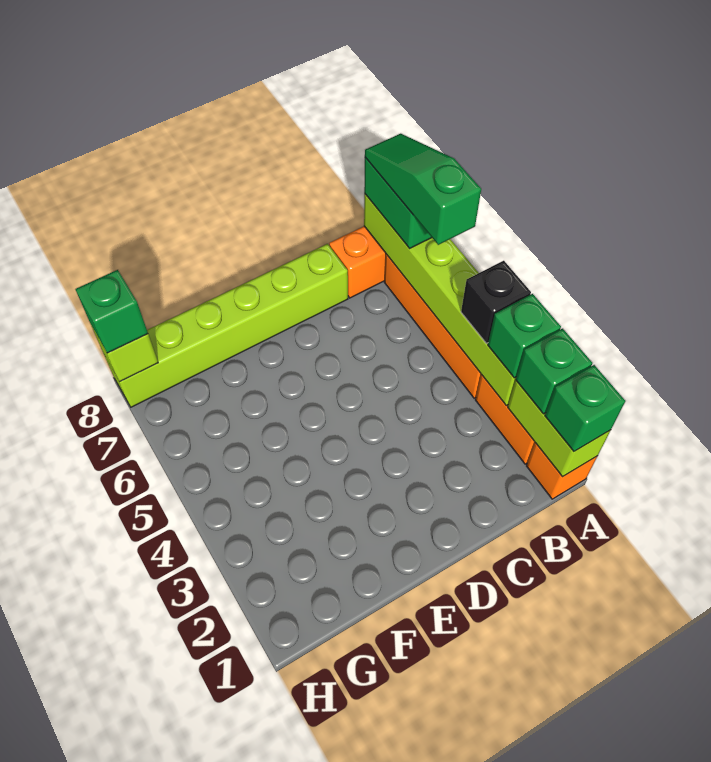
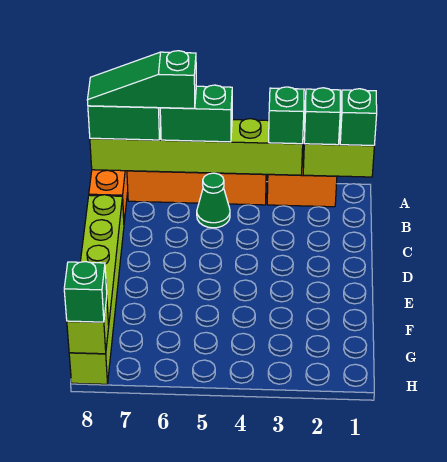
orange brick A1 level 1 -> none
black brick A4 level 3 -> none
none -> green brick A5:A6 level 3
none -> green cone B5 level 1

